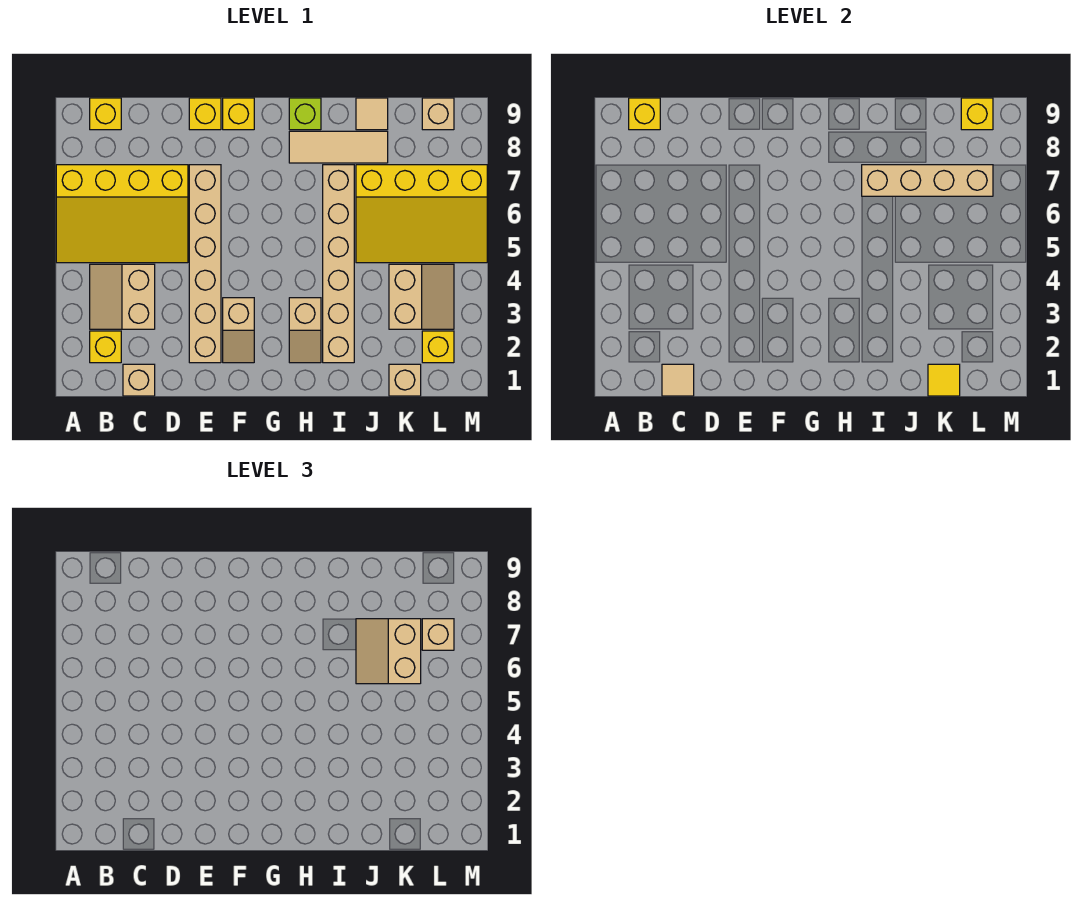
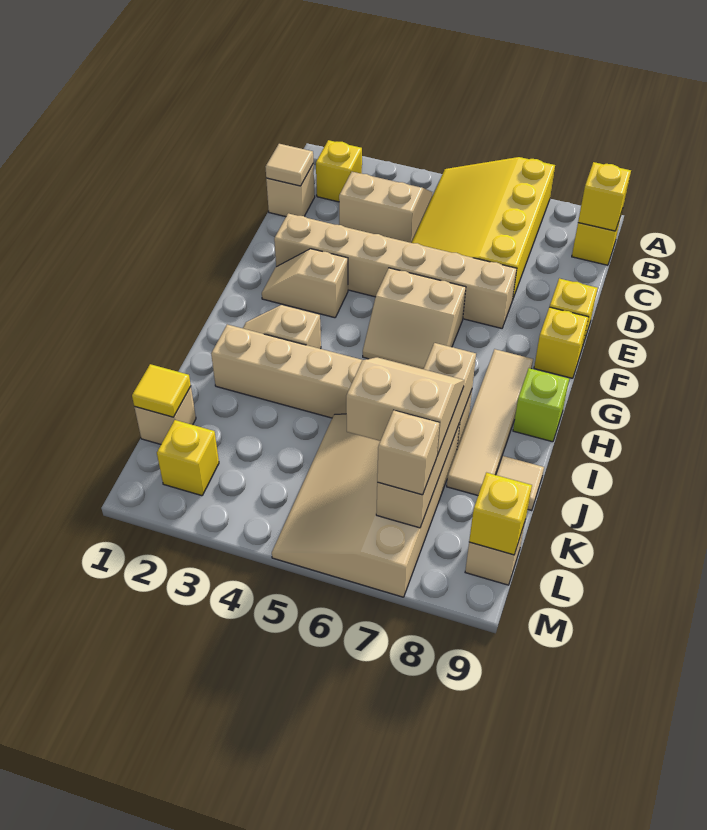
tan tile H8:J8 level 1 -> tan tile G8:J8 level 1
yellow slope J5:M7 level 1 top 7 -> tan slope J5:M7 level 1 top 7
tan slope K3:L4 level 1 top K -> tan slope F5:G6 level 1 top F

